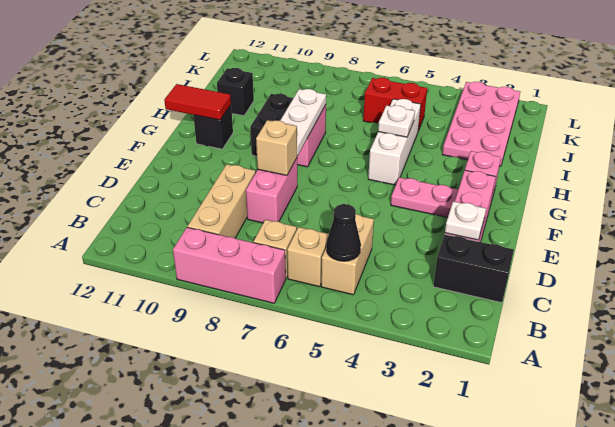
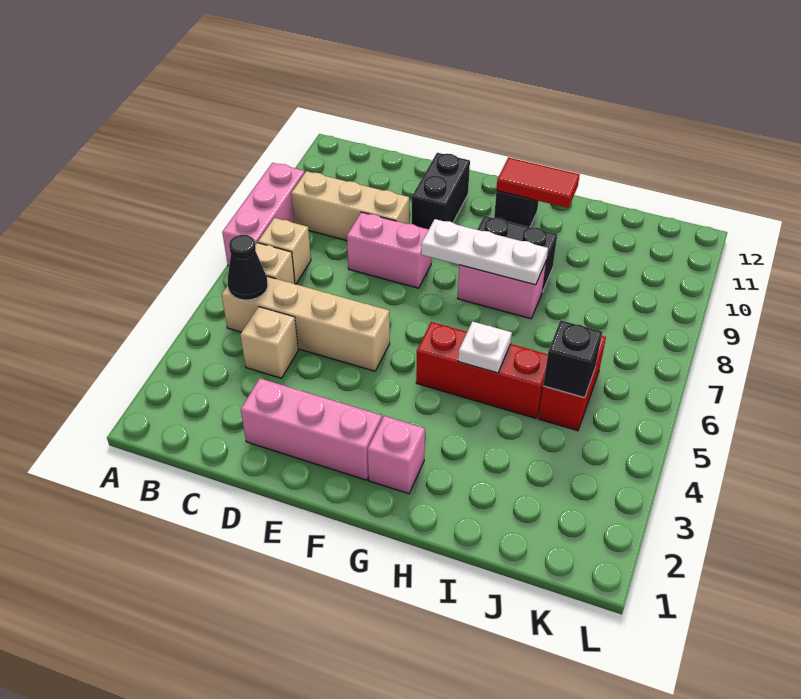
tan brick B5:C5 level 1 -> tan brick B5:E5 level 1
black brick C1:C2 level 1 -> black brick E10:E11 level 1
white plate D2 level 2 -> none
tan brick E8 level 2 -> tan brick C4 level 1
pink plate F3:F4 level 1 -> none
white brick G5:I5 level 1 -> red brick G5:I5 level 1
red tile G11:G12 level 2 -> red tile G11:H11 level 2
pink plate I2:L3 level 1 -> none
black brick I11 level 1 -> black brick J5 level 2

